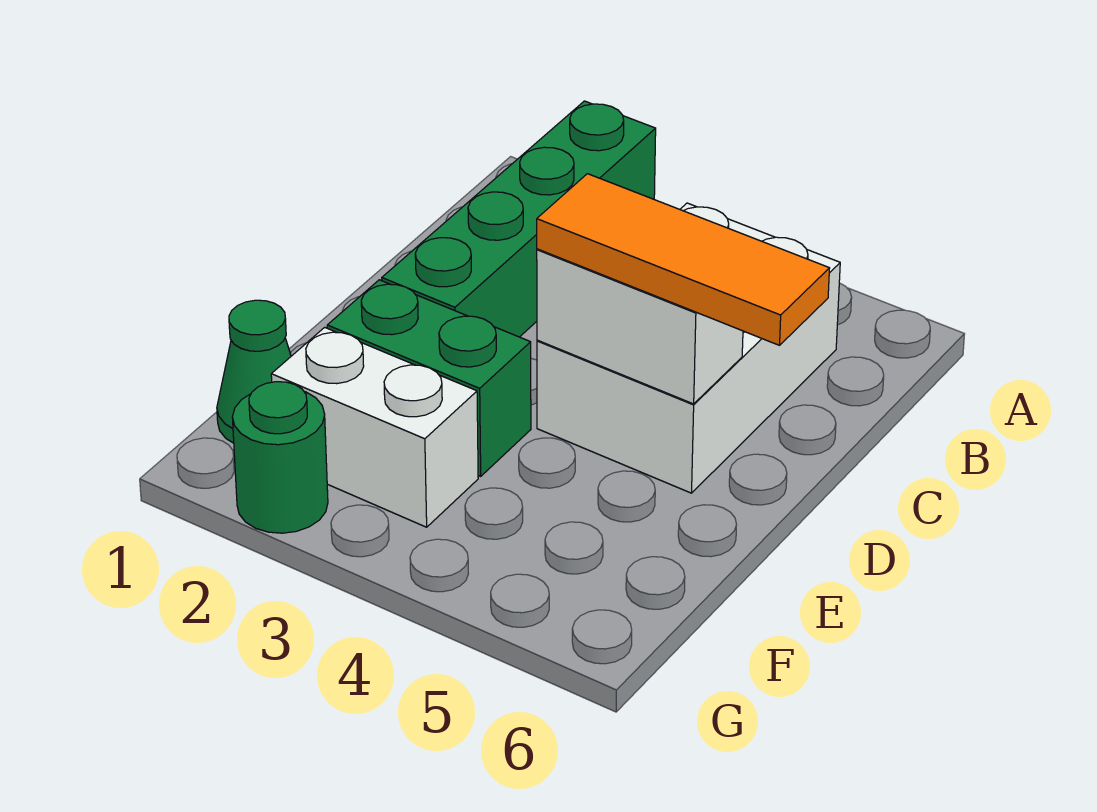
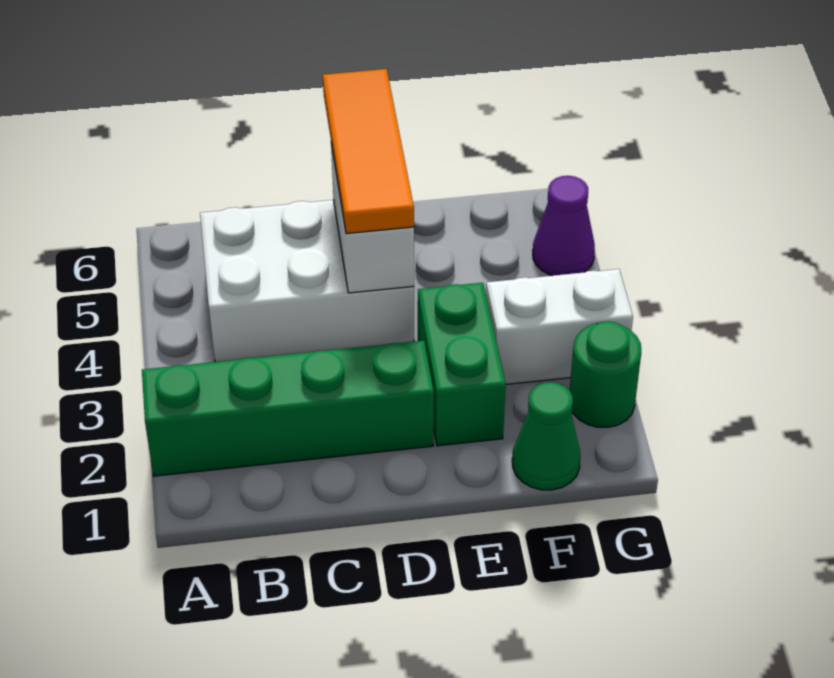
white brick F2:F3 level 1 -> white brick F3:G3 level 1
none -> purple cone G5 level 1

